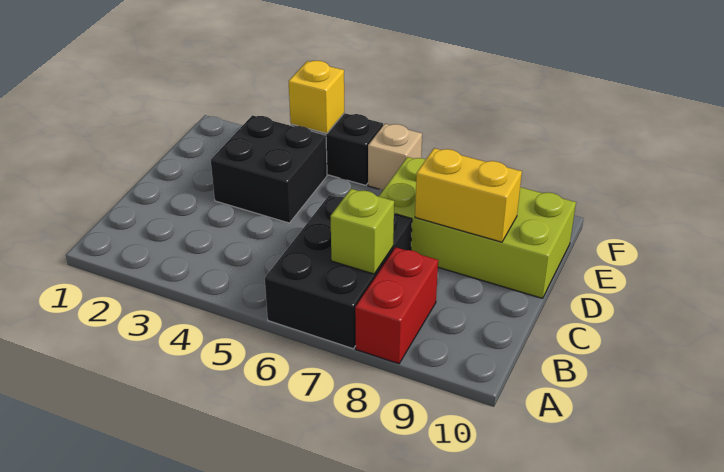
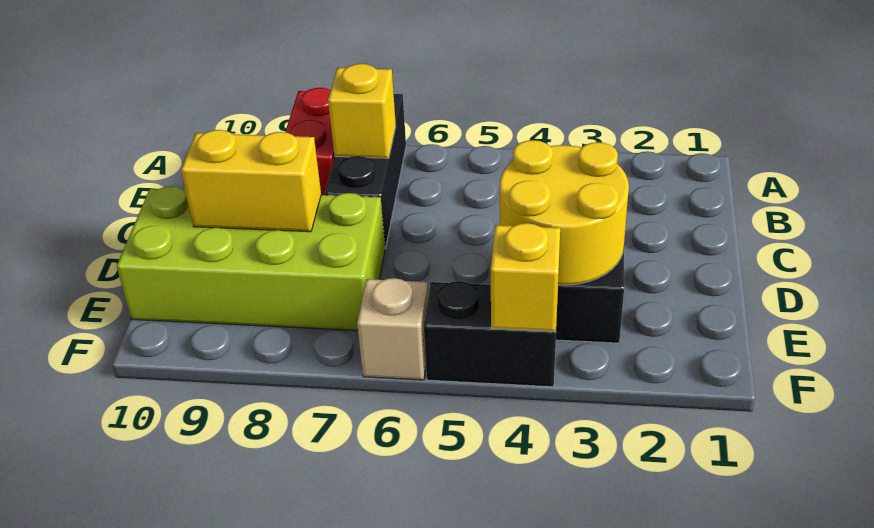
black brick A6:C7 level 1 -> black brick A7:C7 level 1
lime brick B7 level 2 -> yellow brick B7 level 2
none -> yellow round brick D3:E4 level 2

